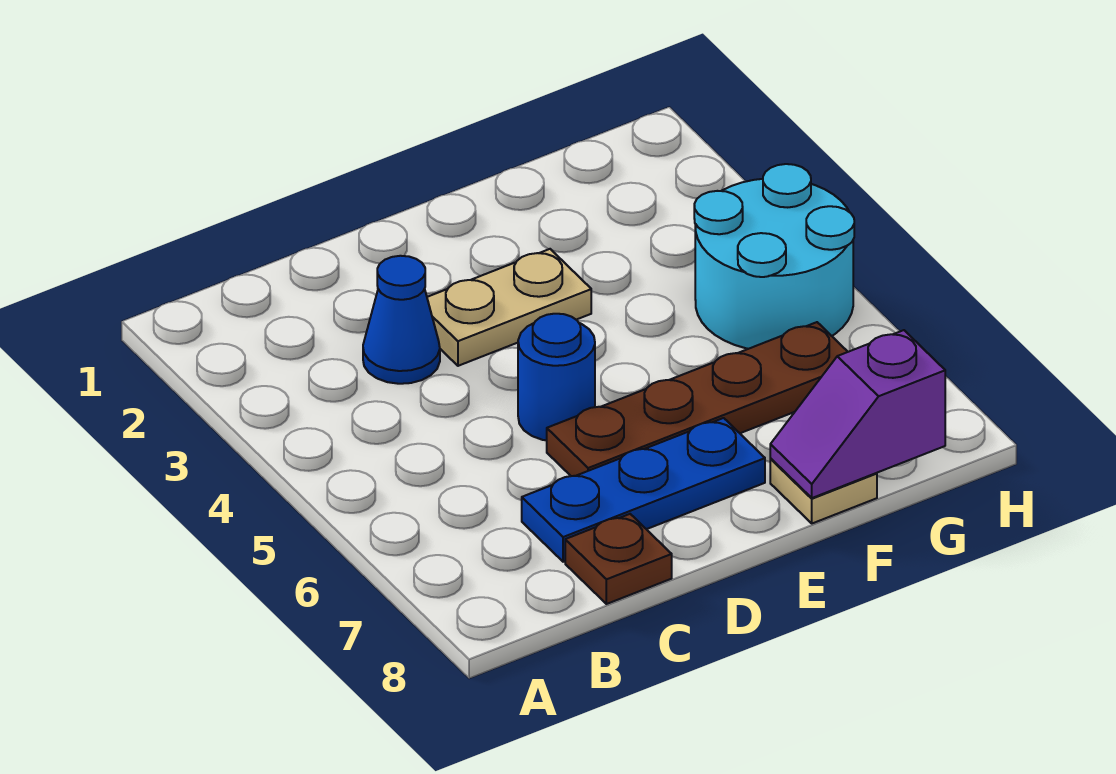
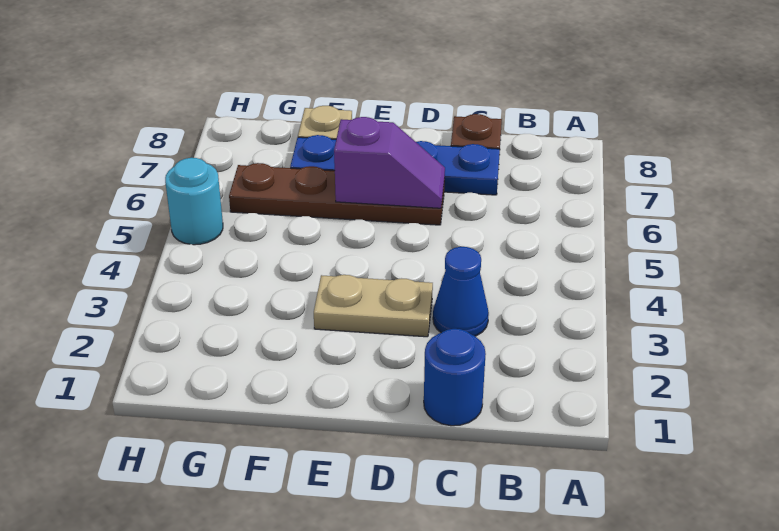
blue plate C7:E7 level 1 -> blue plate C7:F7 level 1
blue round brick D5 level 1 -> blue round brick C1 level 1
purple slope F8:G8 level 2 top G -> purple slope D6:E6 level 2 top E
cyan round brick G4:H5 level 1 -> cyan round brick H5 level 1

